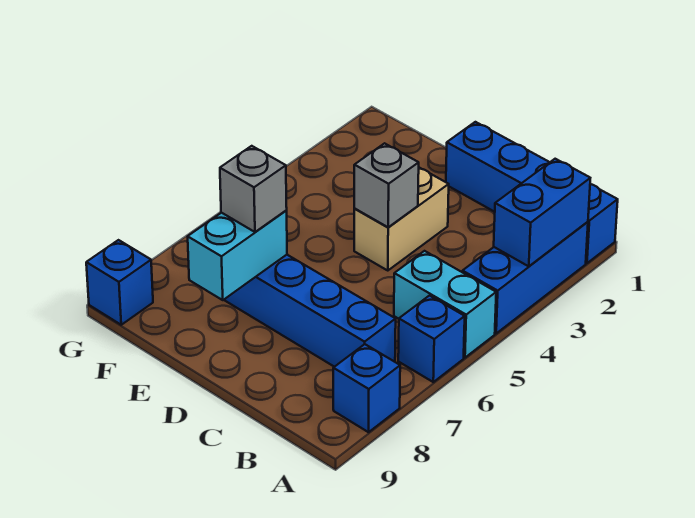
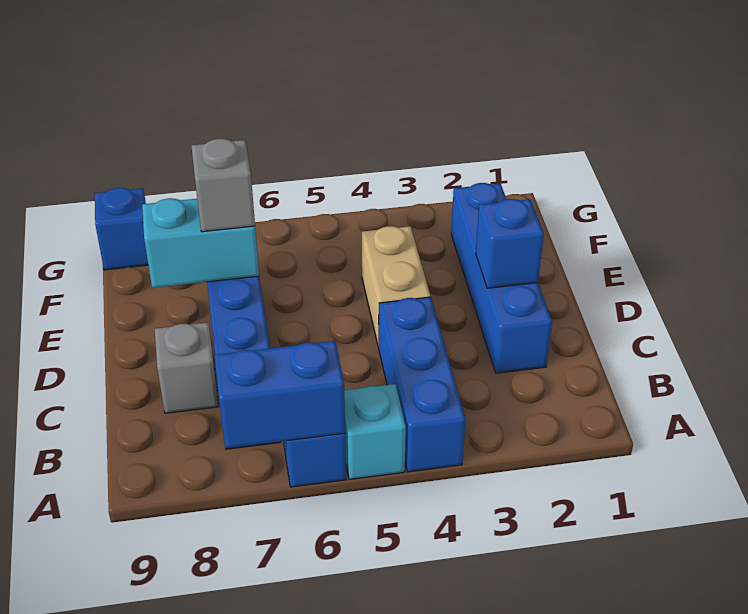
blue brick A1:D1 level 1 -> blue brick C2:F2 level 1
blue brick A2:A4 level 1 -> blue brick A4:C4 level 1
blue brick A2:A3 level 2 -> blue brick A6:A7 level 2
cyan brick A5:B5 level 1 -> cyan brick A5 level 1
blue brick A8 level 1 -> blue brick D2 level 2
tan brick D3:D4 level 1 -> tan brick D4:E4 level 1
grey brick D4 level 2 -> grey brick C8 level 1

